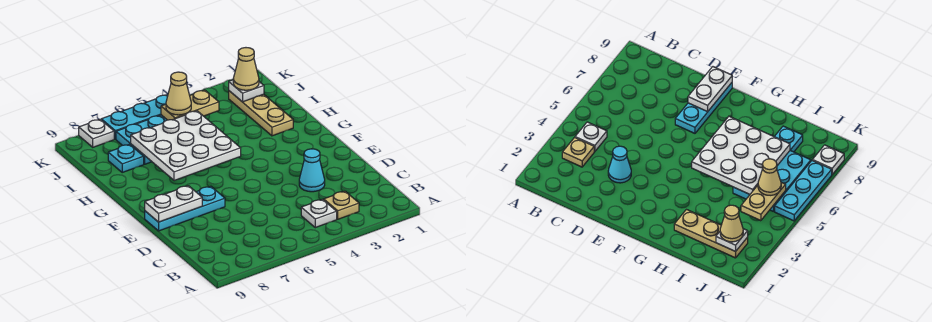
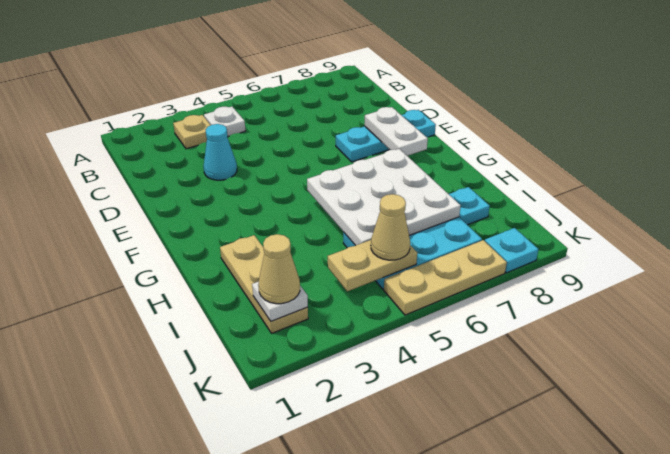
white plate E8:E9 level 2 -> white plate E8:F8 level 2
cyan plate K5:K7 level 1 -> tan plate K5:K7 level 1
white plate K8 level 1 -> cyan plate K8 level 1

